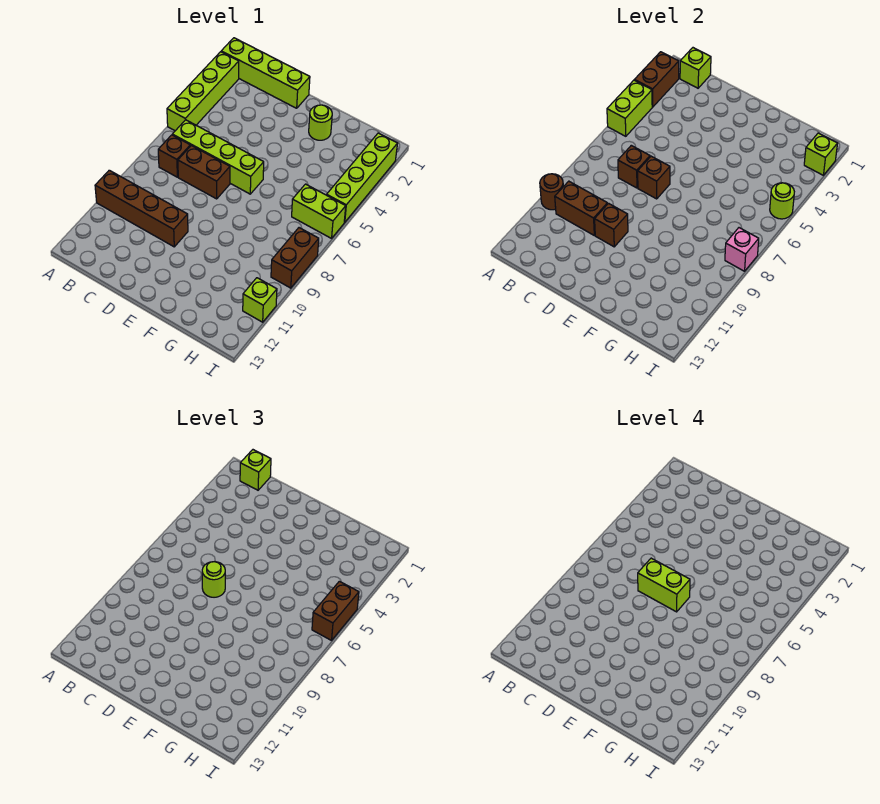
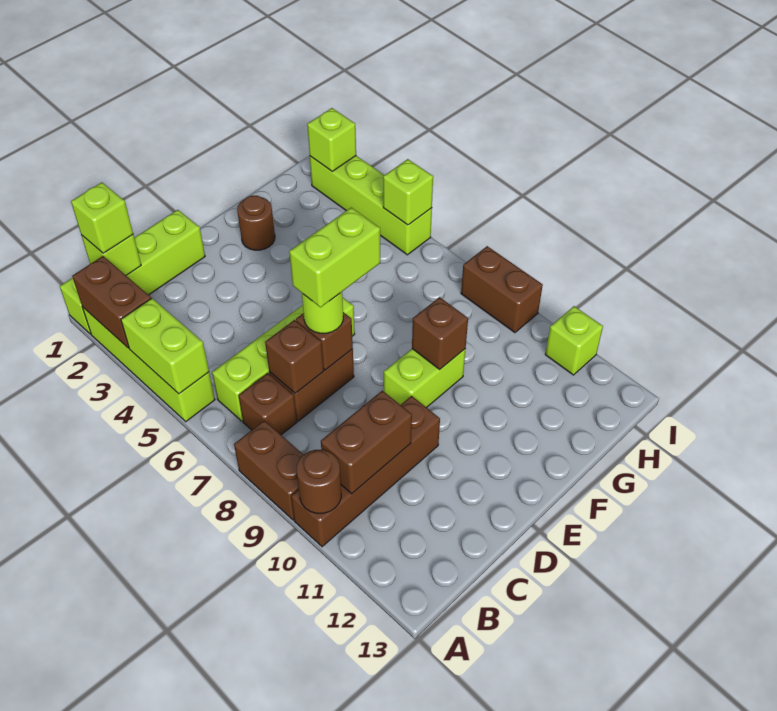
brown brick D10 level 2 -> brown brick F9 level 2
lime round brick F2 level 1 -> brown round brick F2 level 1
lime brick H6:I6 level 1 -> lime brick E9:F9 level 1
lime round brick I5 level 2 -> lime brick I5 level 2
brown brick I5:I6 level 3 -> brown brick A8:A9 level 1
pink brick I8 level 2 -> none

